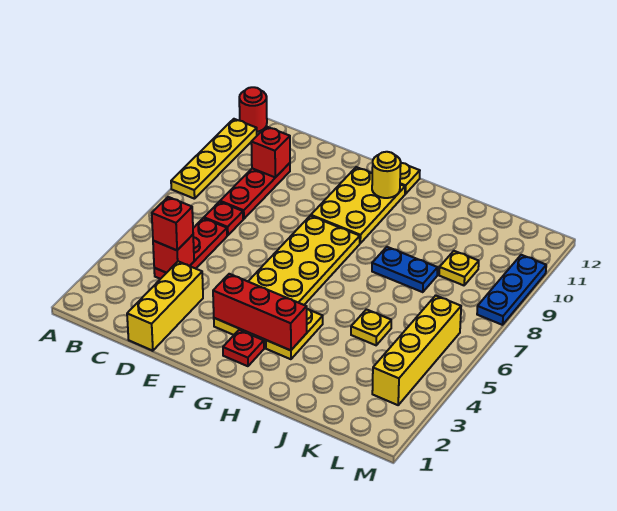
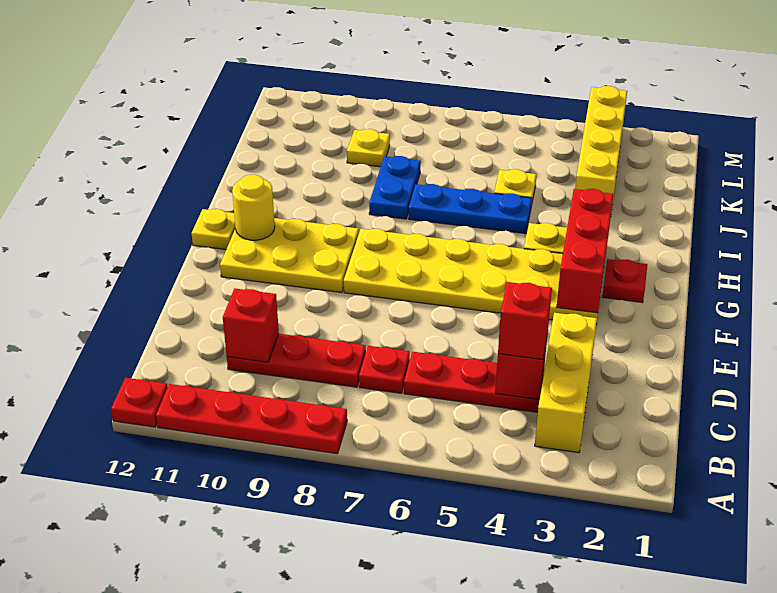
yellow plate A8:A11 level 1 -> red plate A8:A11 level 1
red round brick A12 level 1 -> red plate A12 level 1
yellow brick D1:D3 level 1 -> yellow brick B3:D3 level 1
yellow brick L3:L6 level 1 -> yellow brick J3:M3 level 1
blue plate M8:M10 level 1 -> blue plate I5:I7 level 1

